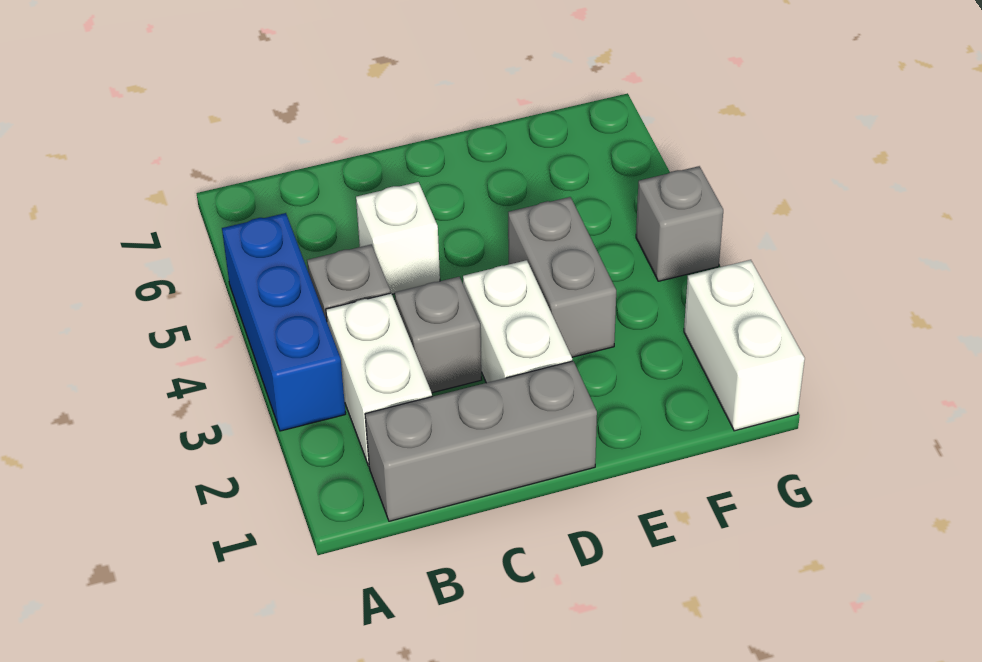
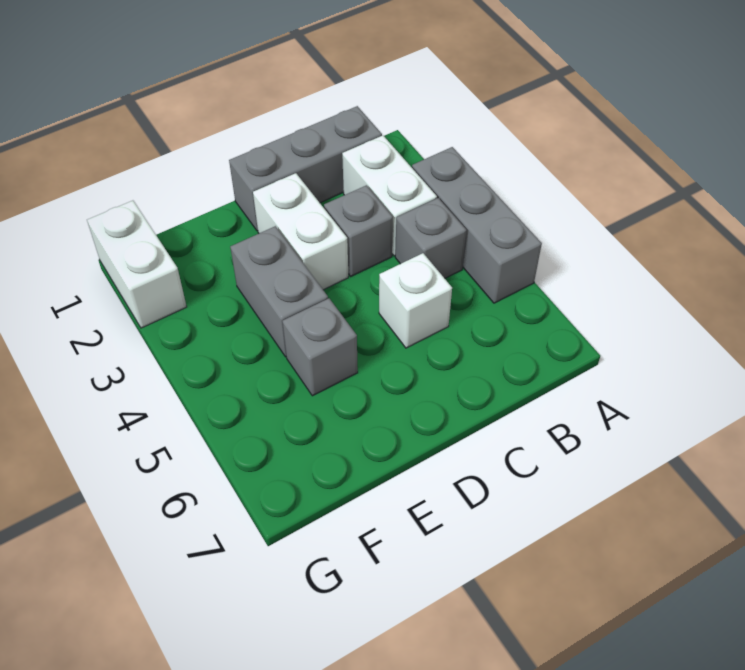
blue brick A3:A5 level 1 -> grey brick A3:A5 level 1
grey brick G4 level 1 -> grey brick E5 level 1

